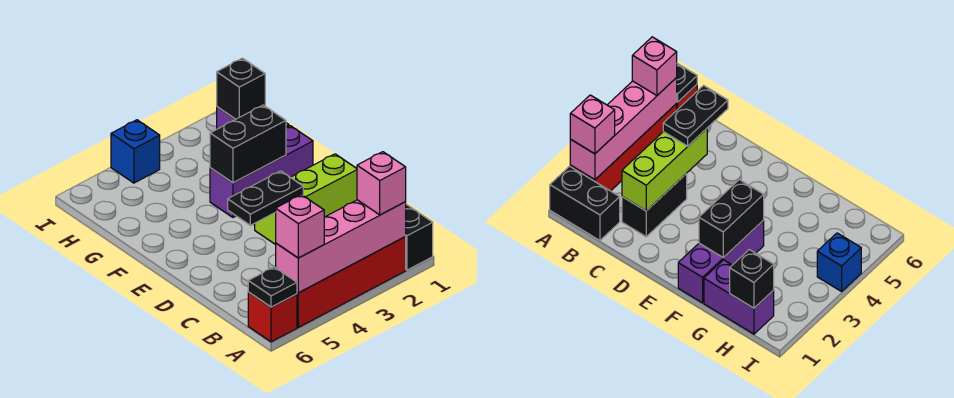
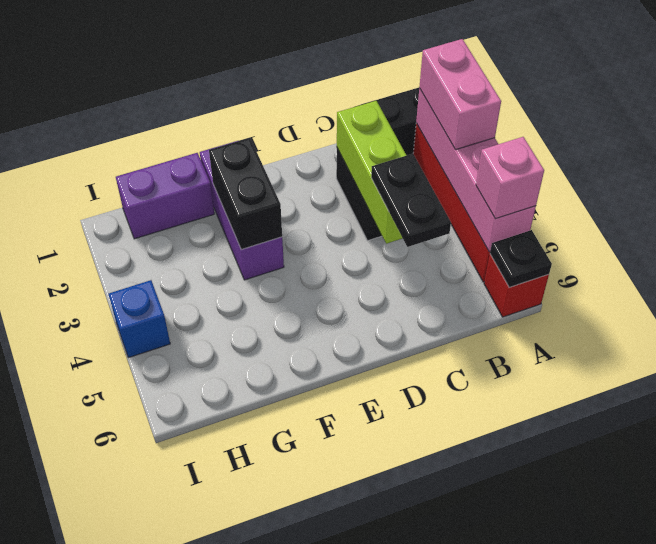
pink brick A2 level 3 -> pink brick A2:A3 level 3
black brick H1 level 2 -> none

